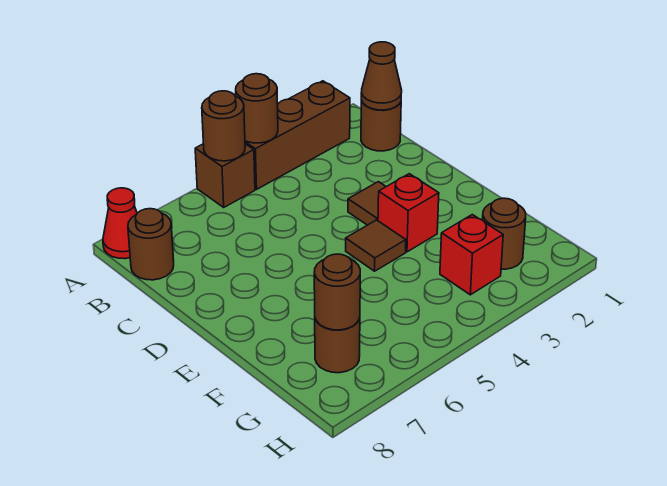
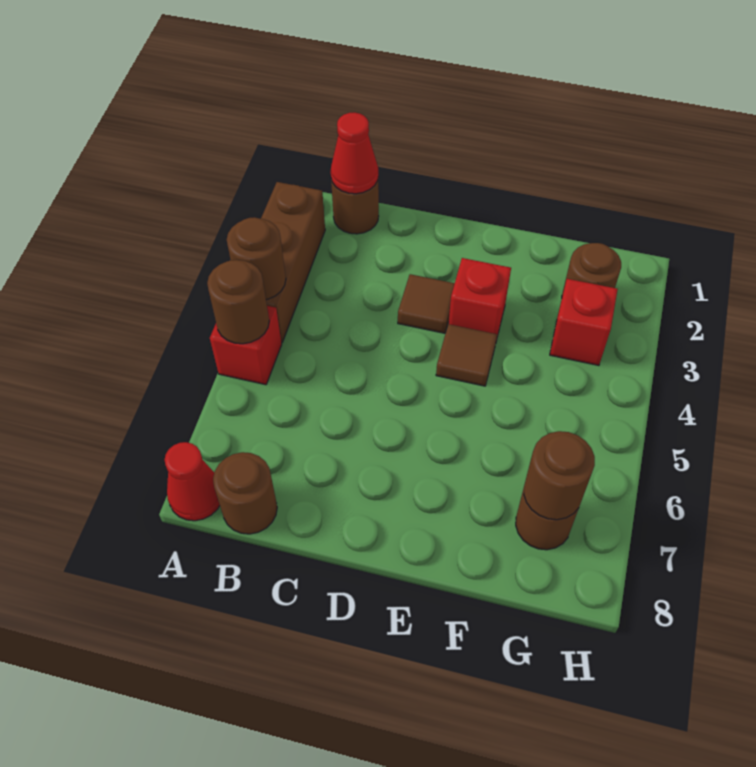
brown brick A5 level 1 -> red brick A5 level 1
brown cone B1 level 2 -> red cone B1 level 2

